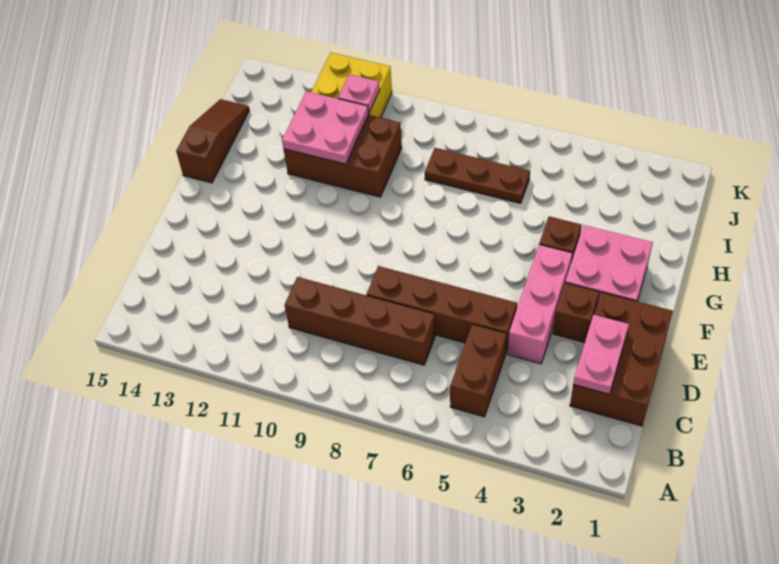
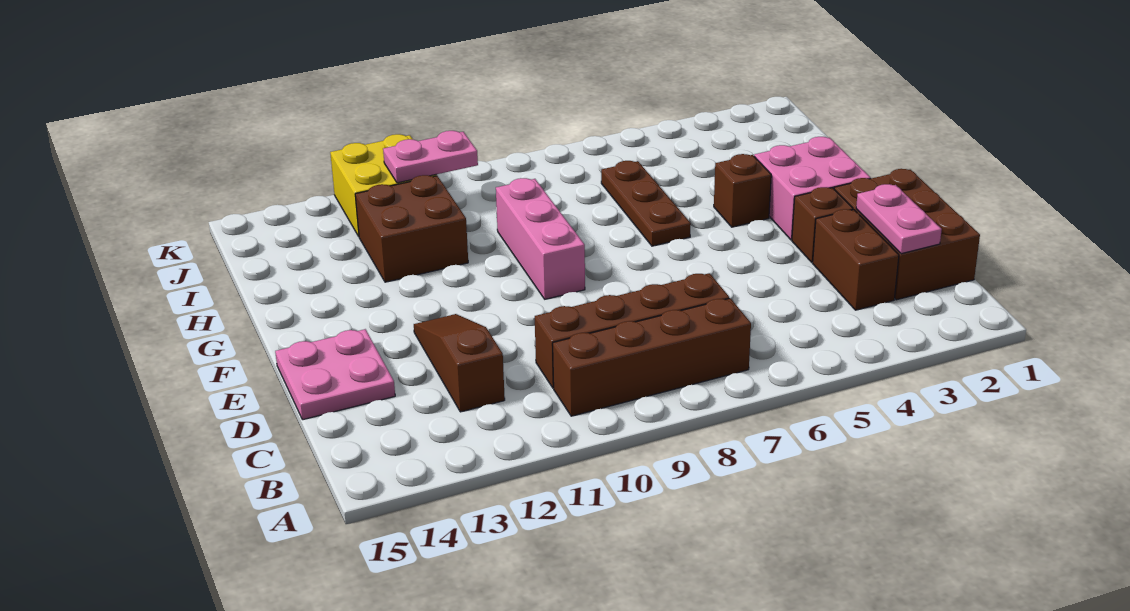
brown brick B5:C5 level 1 -> brown brick C3:D3 level 1
pink brick D4:F4 level 1 -> pink brick F9:H9 level 1
brown brick D5:D8 level 1 -> brown brick B7:B10 level 1
brown slope G15:I15 level 1 top G -> brown slope C12:E12 level 1 top C
brown brick H10:I12 level 1 -> brown brick H11:I12 level 1
pink plate H11:I12 level 2 -> pink plate D14:E15 level 1
brown plate I6:I8 level 1 -> brown plate G6:I6 level 1
pink plate J11 level 2 -> pink plate J10:J11 level 2

